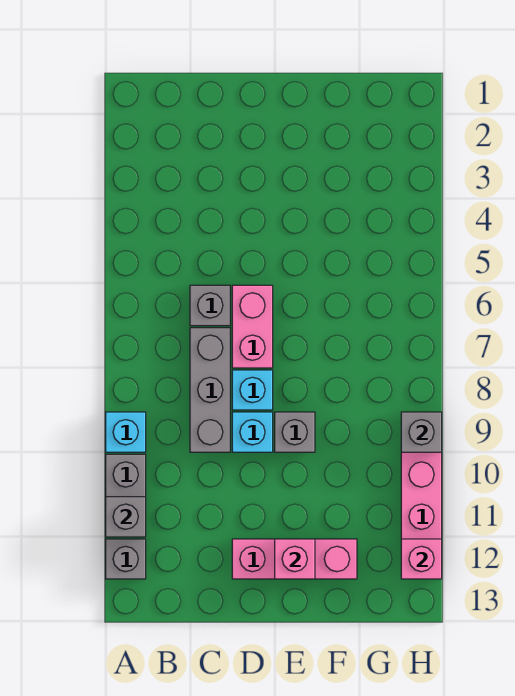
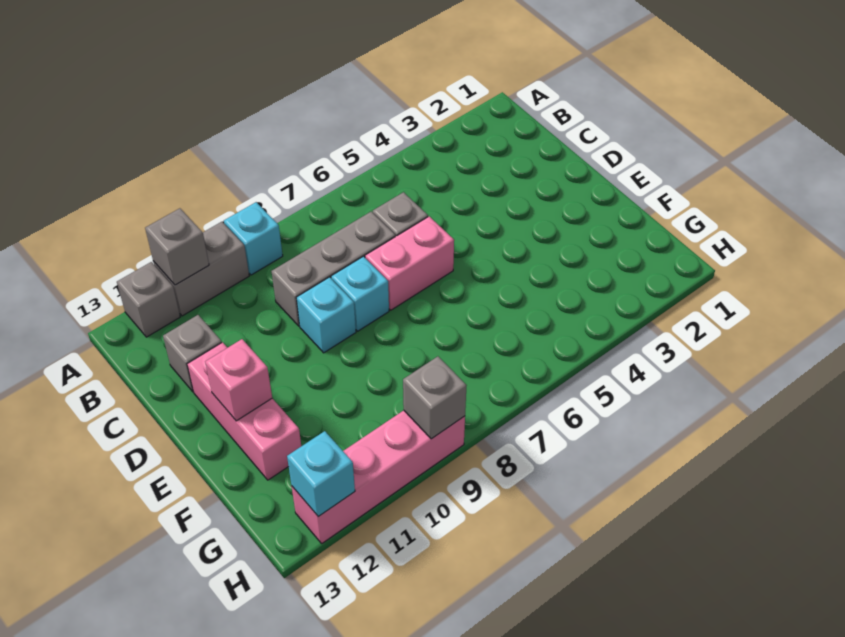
grey brick E9 level 1 -> grey brick C12 level 1
pink brick H12 level 2 -> cyan brick H12 level 2

